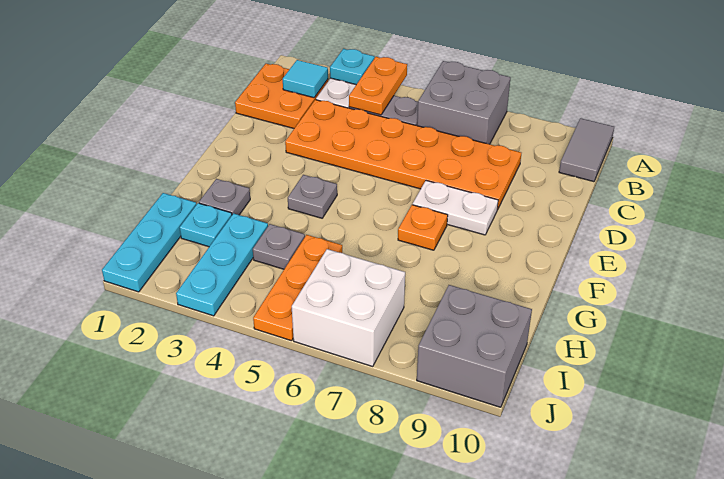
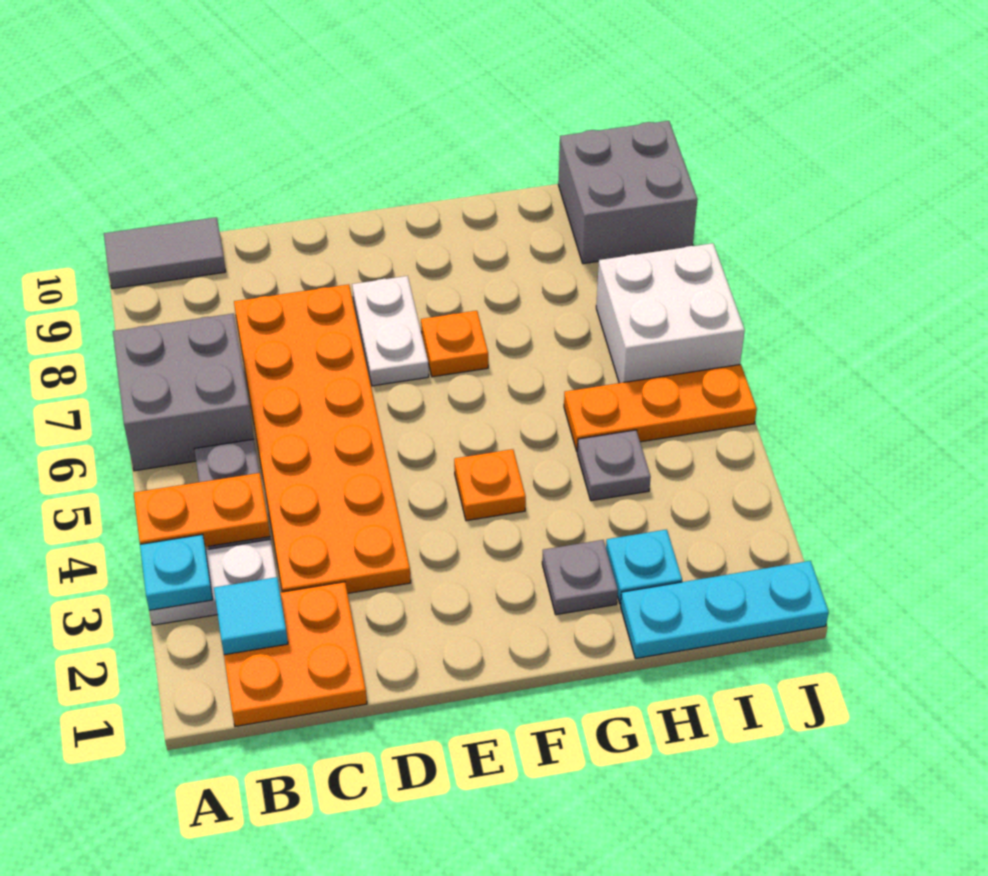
grey plate F4 level 1 -> orange plate F4 level 1
cyan plate H3:J3 level 1 -> none

